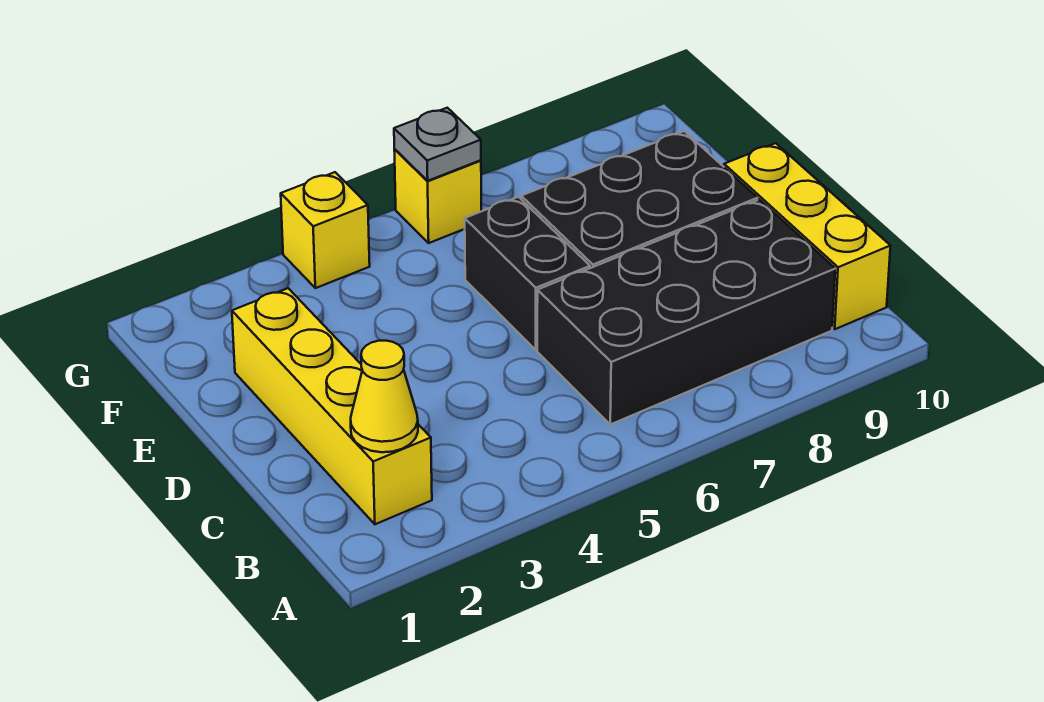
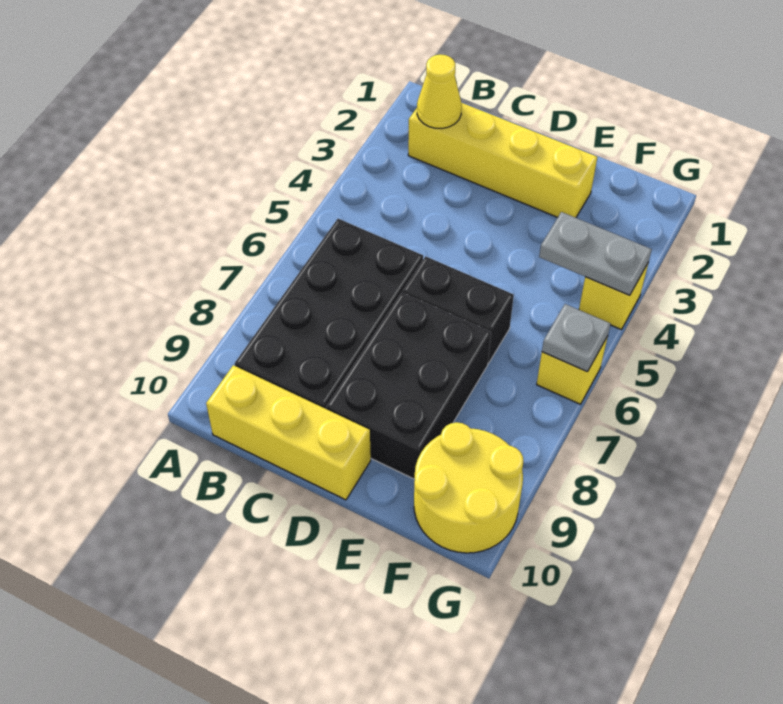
none -> grey plate F4:G4 level 2
none -> yellow round brick F9:G10 level 1

